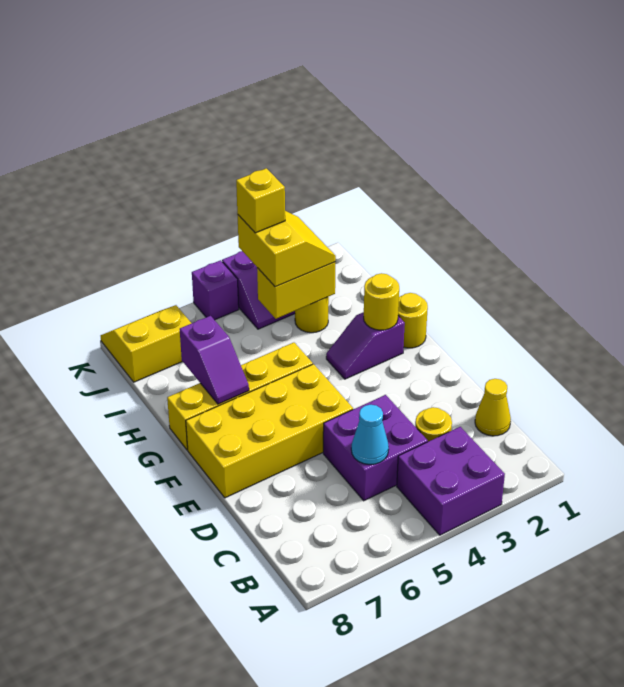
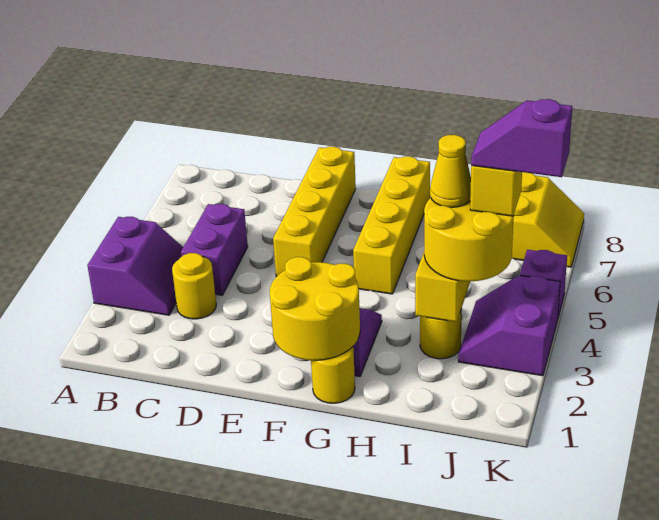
purple brick A3:B4 level 1 -> purple slope A3:B4 level 1 top A
yellow cone C1 level 1 -> yellow cone I4 level 4
purple brick C4:D5 level 1 -> purple brick C4:C5 level 1
cyan cone C5 level 2 -> none
yellow brick E5:F8 level 1 -> yellow brick E5:E8 level 1
yellow round brick G2 level 2 -> yellow round brick F1:G2 level 2
purple slope G7:H7 level 2 top H -> purple slope J4:K4 level 5 top K
yellow slope I3:J4 level 3 top 4 -> yellow round brick I3:J4 level 3

